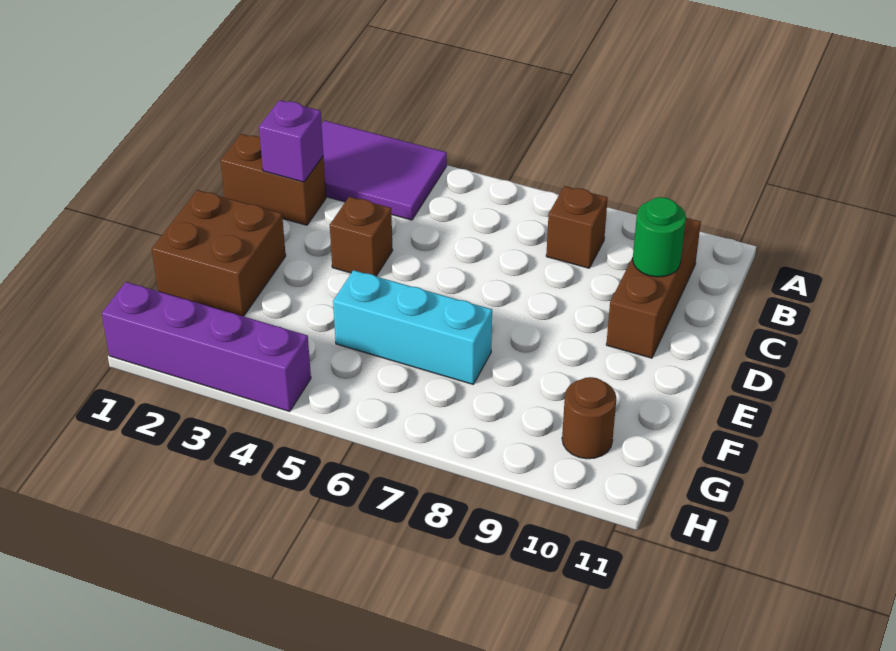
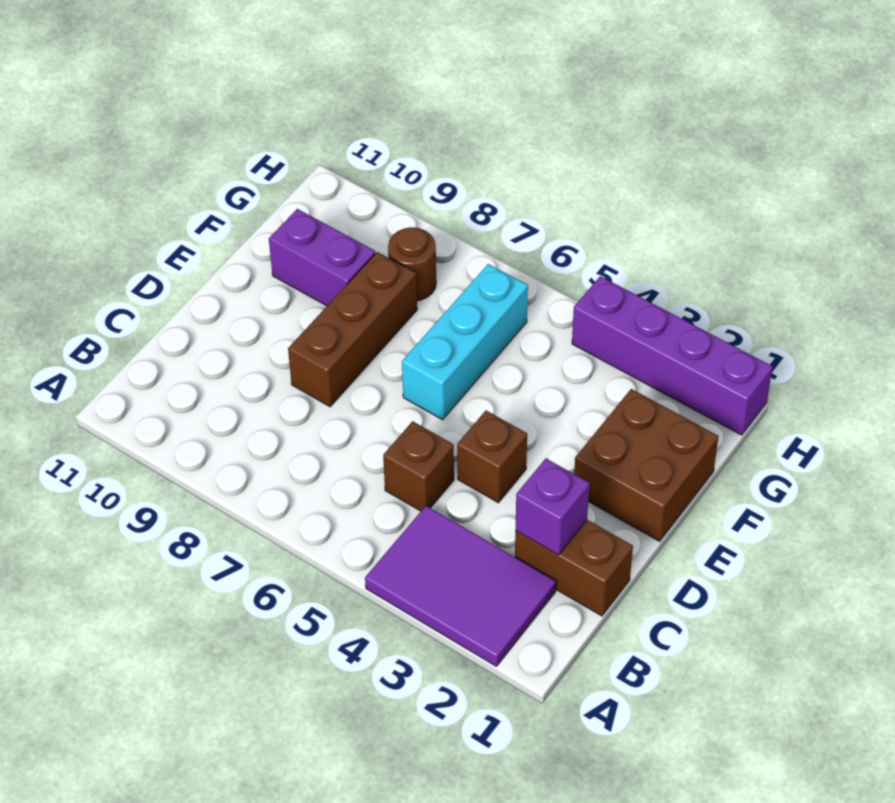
brown brick B8 level 1 -> brown brick C5 level 1
brown brick B10:D10 level 1 -> brown brick D8:F8 level 1
green round brick C10 level 2 -> none
cyan brick F5:F7 level 1 -> cyan brick E6:G6 level 1
none -> purple brick F9:F10 level 1
brown round brick G10 level 1 -> brown round brick G8 level 1

